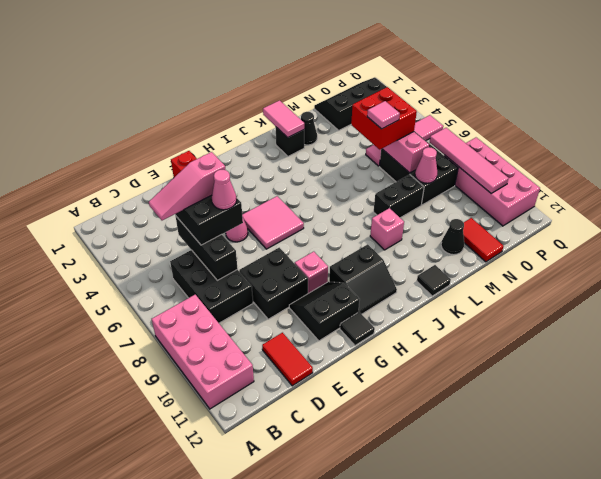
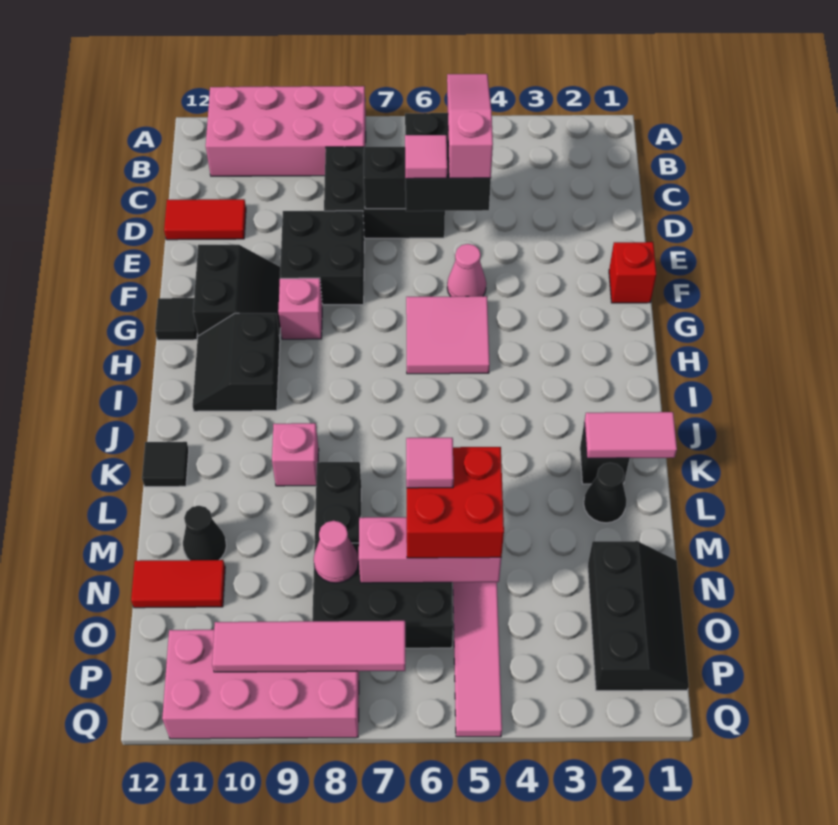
pink cone E6 level 4 -> pink tile E6 level 4

